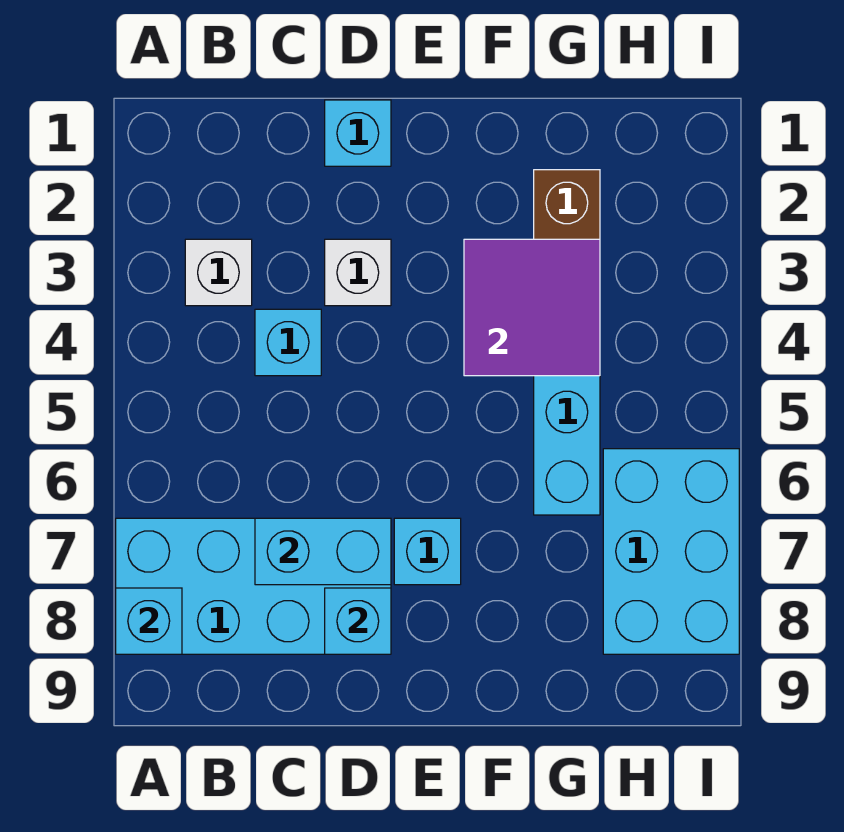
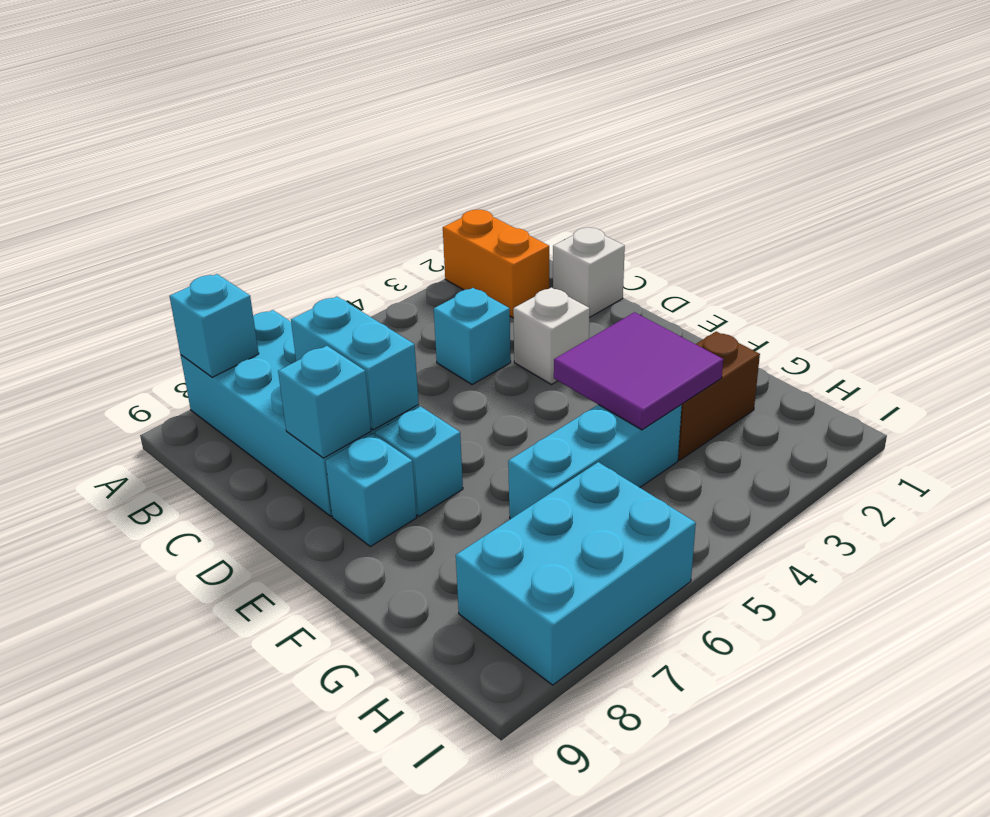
none -> orange brick A2:B2 level 1
white brick B3 level 1 -> white brick C1 level 1
cyan brick D1 level 1 -> cyan brick E8 level 1

